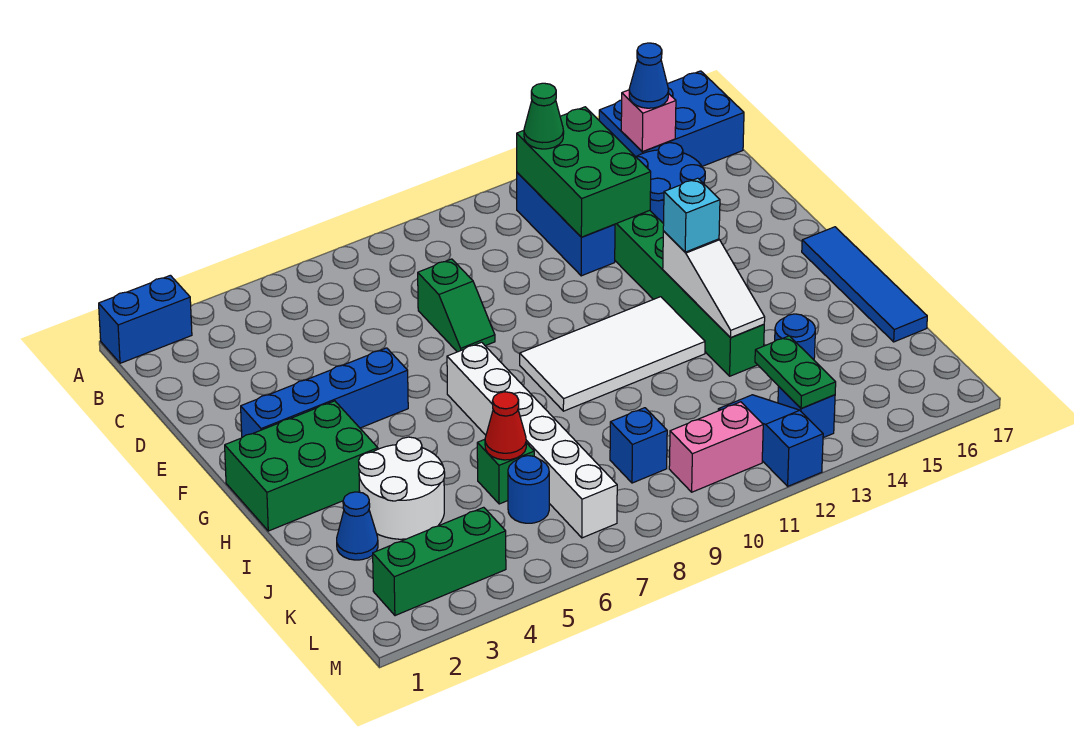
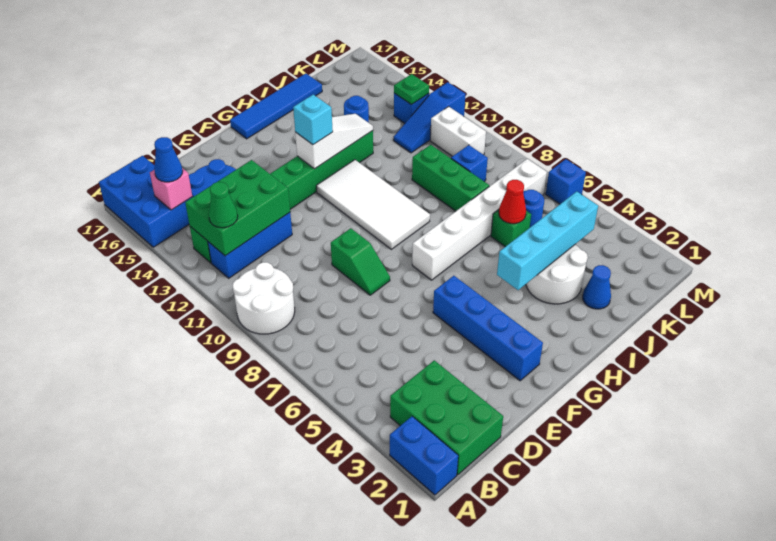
none -> white round brick A9:B10 level 1
green slope D8:E8 level 1 top D -> green slope E8:E9 level 1 top 9
green brick G1:H3 level 1 -> green brick B1:C3 level 1
none -> cyan brick H4:K4 level 2
green plate K13:L13 level 2 -> green plate L13 level 2
green brick L2:L4 level 1 -> green brick J8:J10 level 1
pink brick L10:L11 level 1 -> white brick L10:L11 level 1
none -> blue brick M6 level 1

